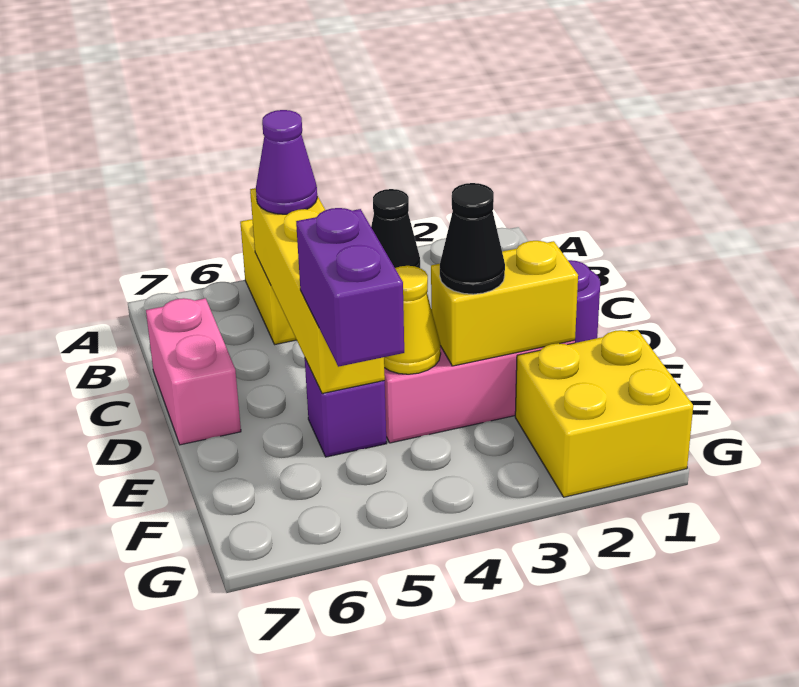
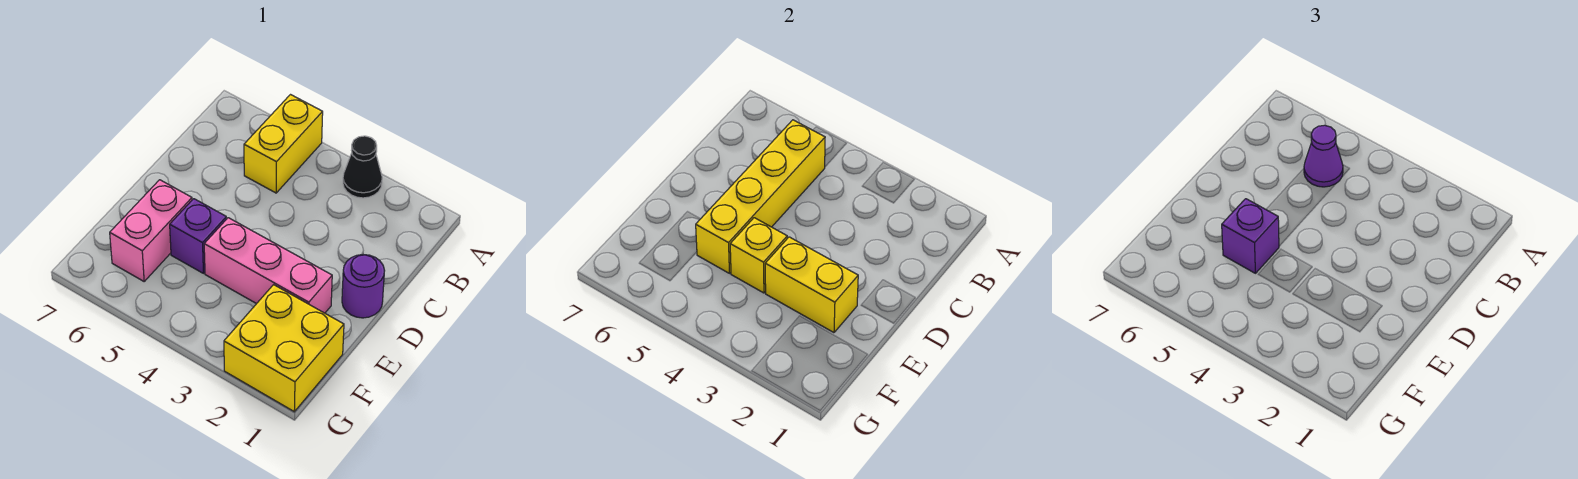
pink brick C7:D7 level 1 -> pink brick E6:F6 level 1
black cone E3 level 3 -> none
yellow cone E4 level 2 -> yellow brick E4 level 2
purple brick E5:F5 level 3 -> purple brick E5 level 3

